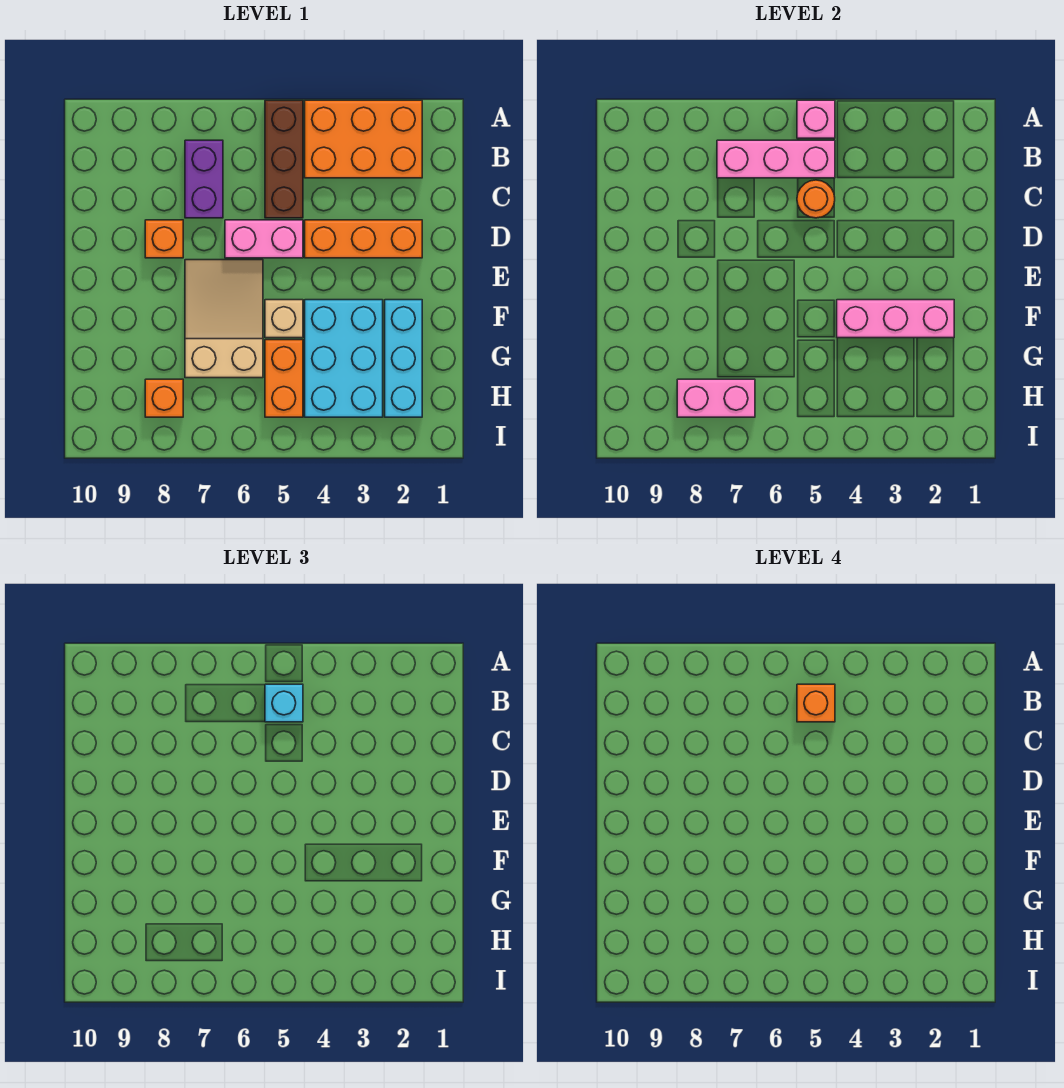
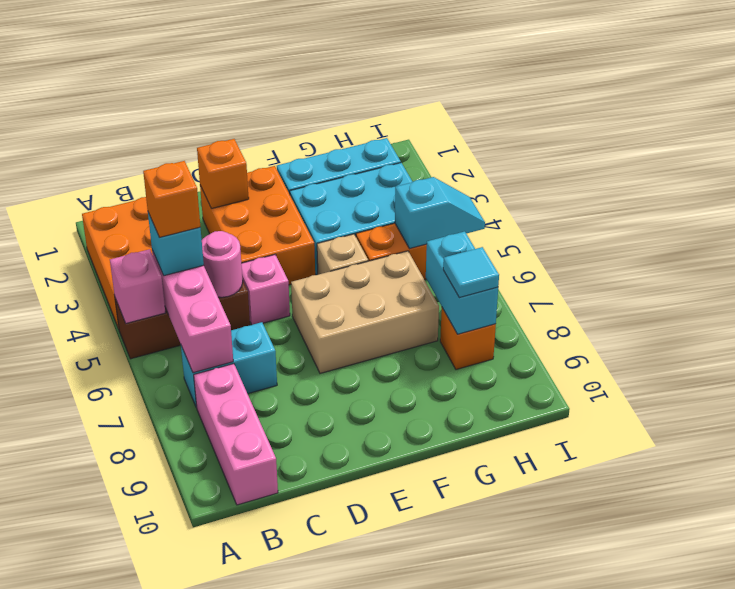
purple brick B7:C7 level 1 -> cyan brick B7:C7 level 1
orange round brick C5 level 2 -> pink round brick C5 level 2
orange brick D2:D4 level 1 -> orange brick D2:E4 level 1
pink brick D5:D6 level 1 -> pink brick D5 level 1
orange brick D8 level 1 -> orange brick D2 level 2
tan slope E6:G7 level 1 top G -> tan brick E6:G7 level 1
pink brick F2:F4 level 2 -> pink brick B8:B10 level 1
none -> cyan slope H5:I5 level 2 top H
pink brick H7:H8 level 2 -> cyan brick H7:H8 level 2
none -> cyan tile H8 level 3

